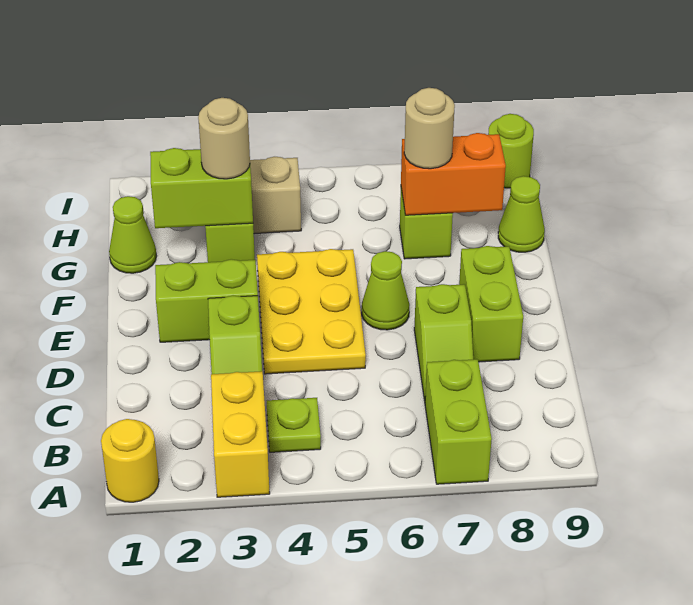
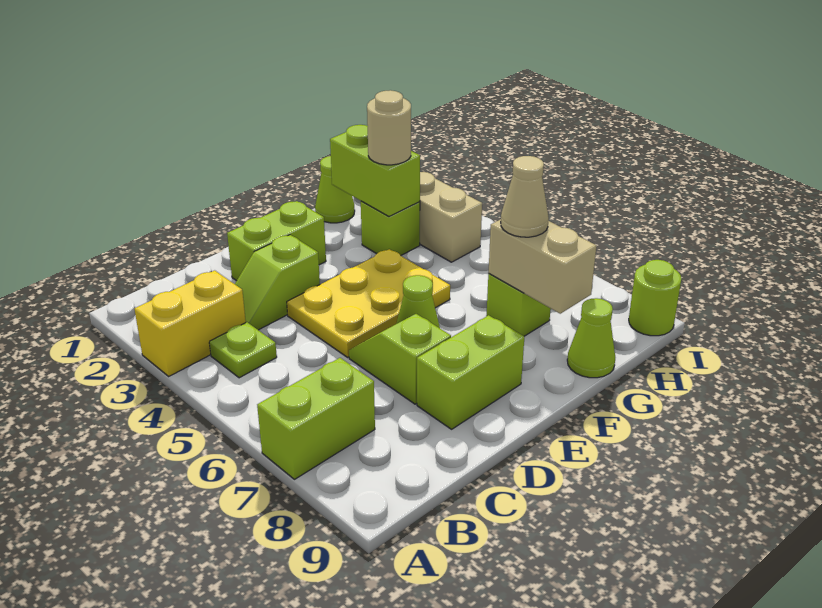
yellow round brick A1 level 1 -> none
lime slope C7:D7 level 1 top D -> lime slope D6:D7 level 1 top 7
lime brick E2:E3 level 1 -> lime brick D2:E2 level 1
orange brick G7:G8 level 2 -> tan brick G7:G8 level 2
tan round brick G7 level 3 -> tan cone G7 level 3

